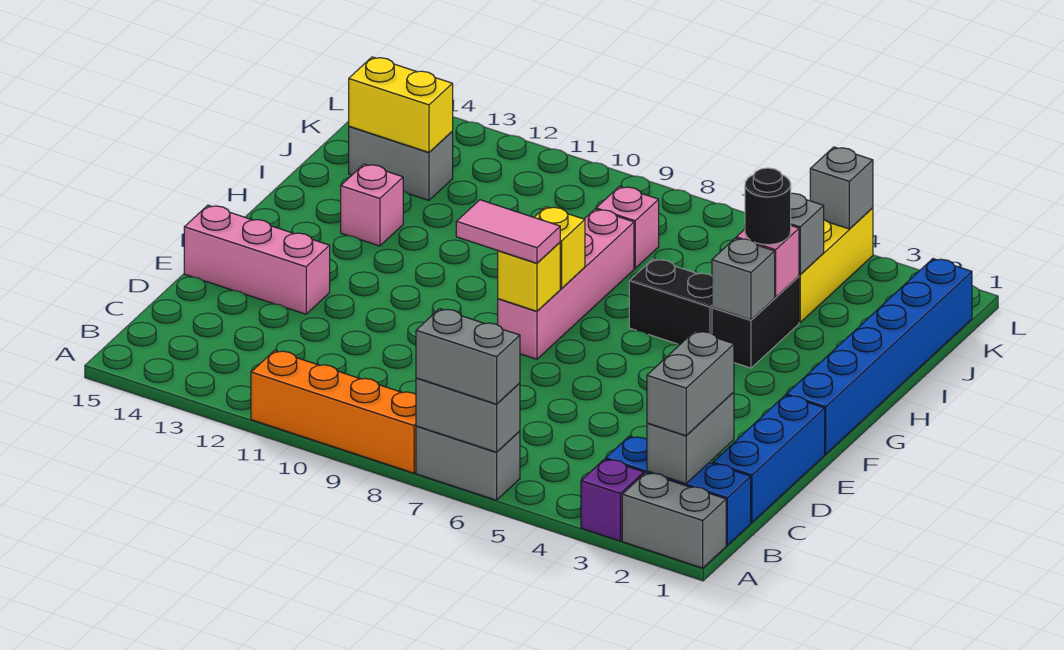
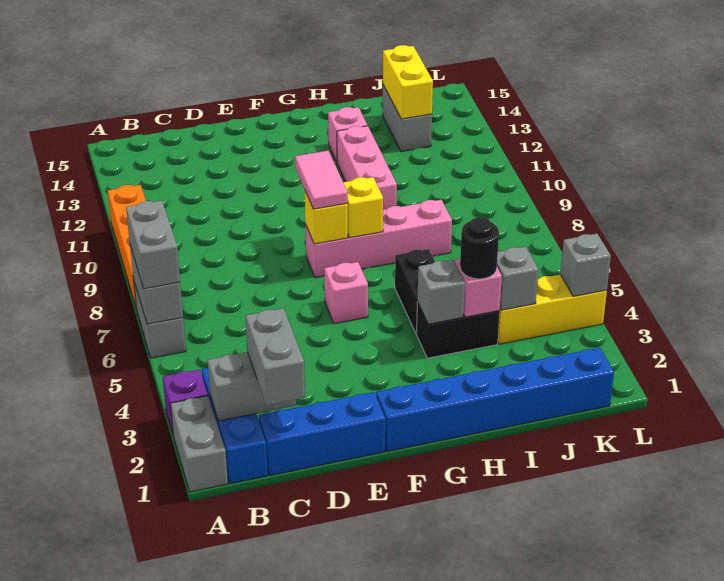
grey brick B2:C2 level 3 -> grey brick C1:C2 level 3
pink brick E13:E15 level 1 -> pink brick H10:H12 level 1
pink brick J8 level 1 -> pink brick F6 level 1

